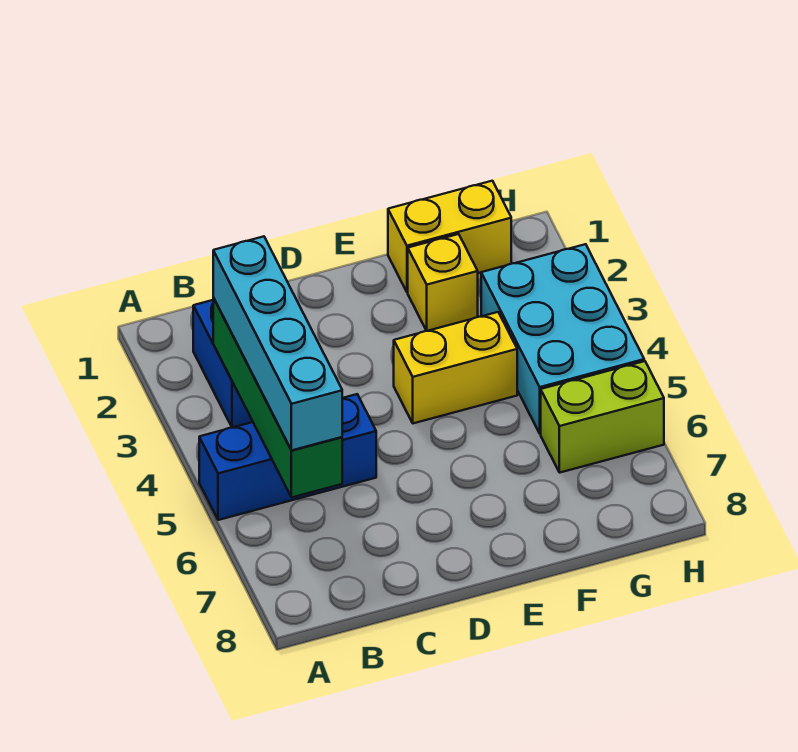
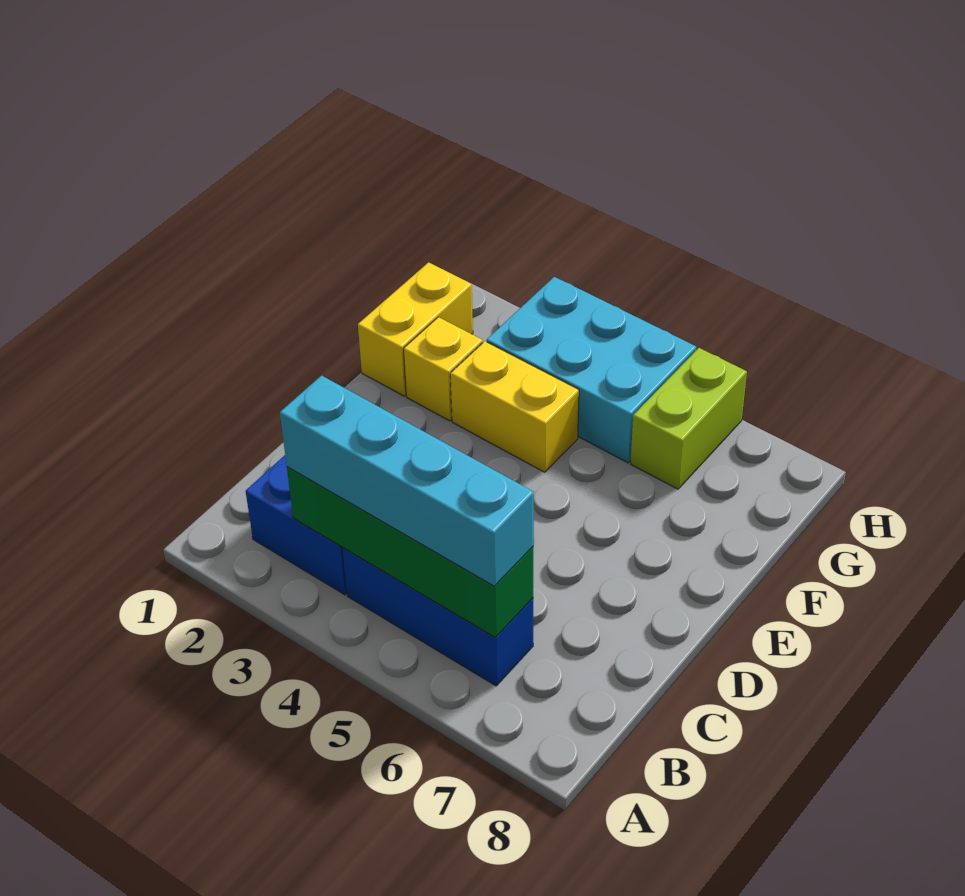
blue brick A5:C5 level 1 -> blue brick B4:B6 level 1
yellow brick E4:F4 level 1 -> yellow brick F3:F4 level 1

